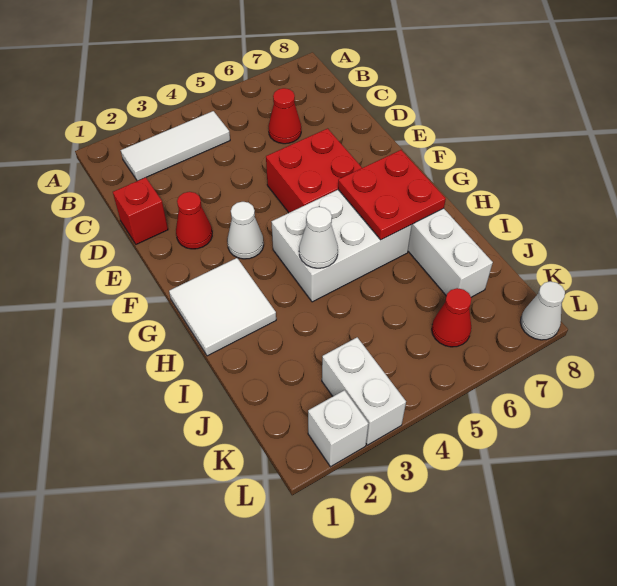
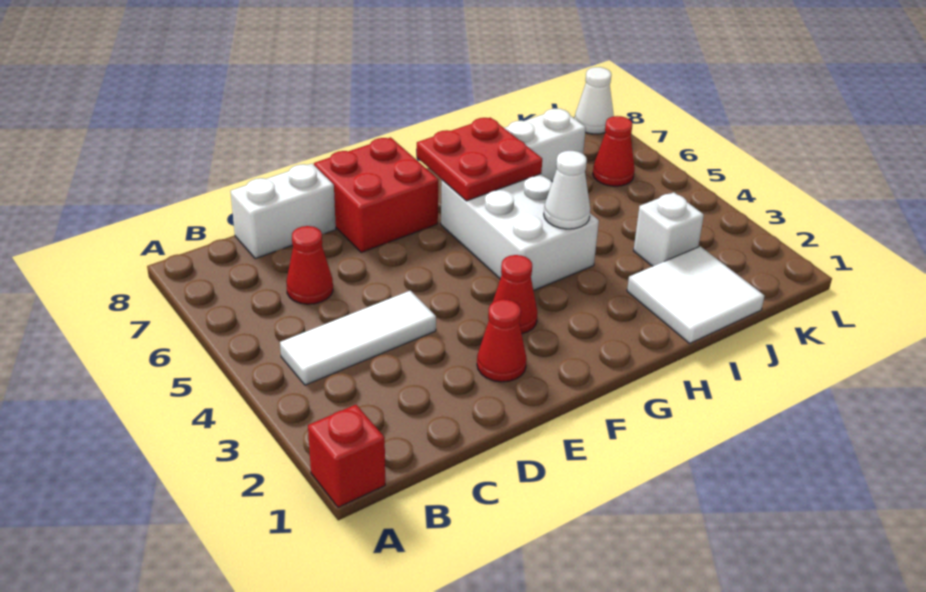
white tile B2:B4 level 1 -> white tile B4:D4 level 1
red brick D1 level 1 -> red brick A1 level 1
red brick E5:F6 level 1 -> red brick E7:F8 level 1
white cone F3 level 1 -> red cone F3 level 1
white tile G1:H2 level 1 -> white tile I1:J2 level 1
white brick K3:L3 level 1 -> white brick C8:D8 level 1
white brick L2 level 1 -> white brick J3 level 1

